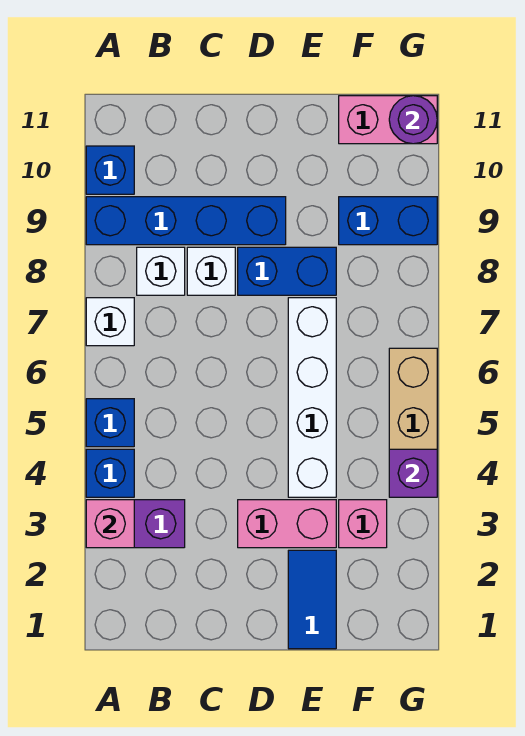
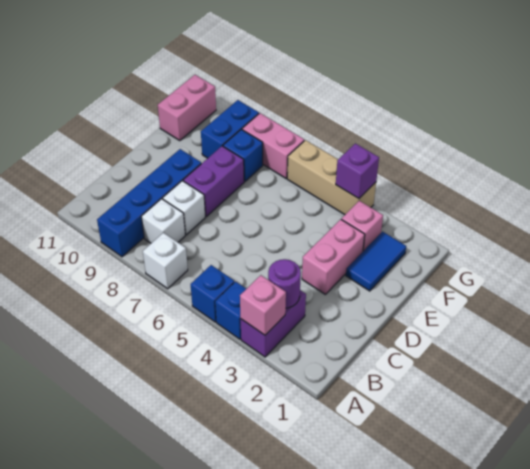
blue brick A10 level 1 -> blue brick F8 level 1
blue brick D8:E8 level 1 -> purple brick D8:E8 level 1
blue tile E1:E2 level 1 -> blue tile E2:F2 level 1
white brick E4:E7 level 1 -> none
none -> pink brick G7:G8 level 1
purple round brick G11 level 2 -> purple round brick B3 level 2

